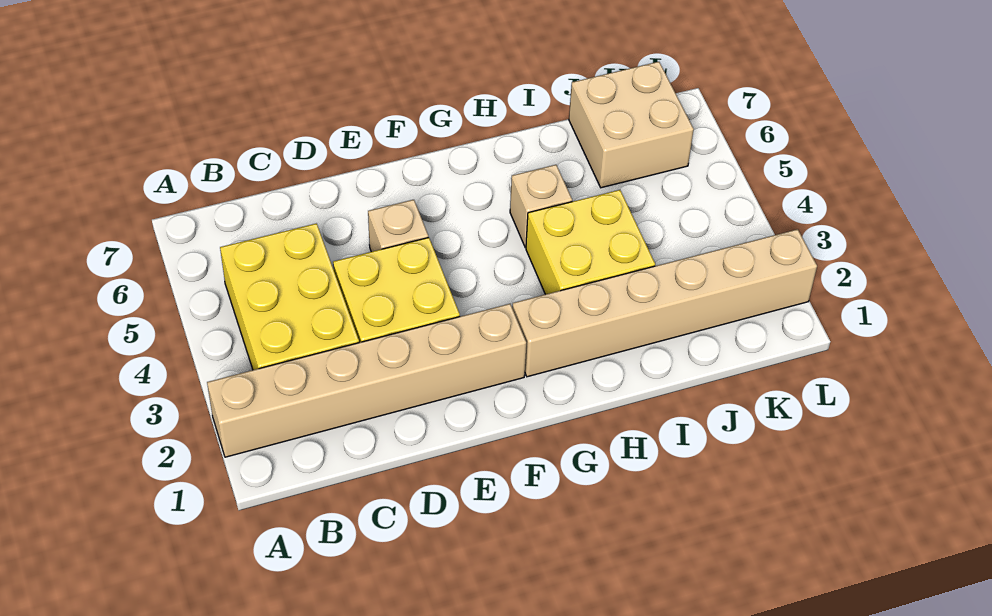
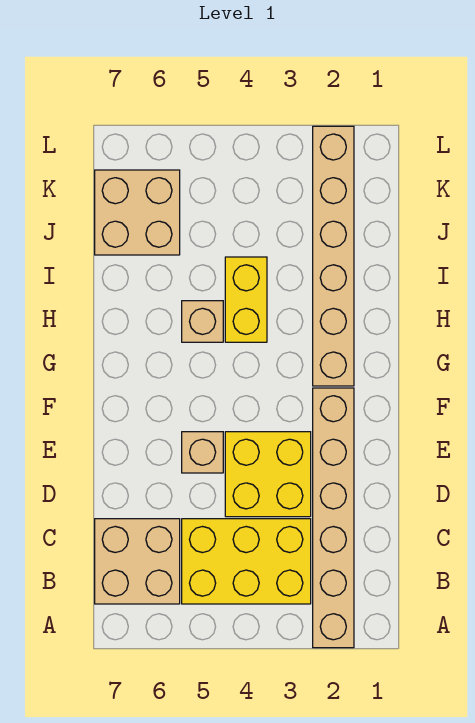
none -> tan brick B6:C7 level 1
yellow brick H3:I4 level 1 -> yellow brick H4:I4 level 1

